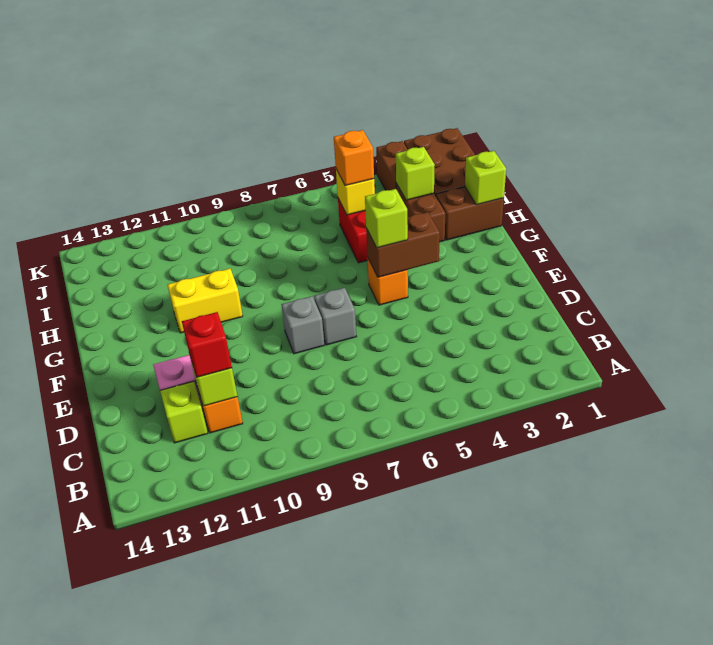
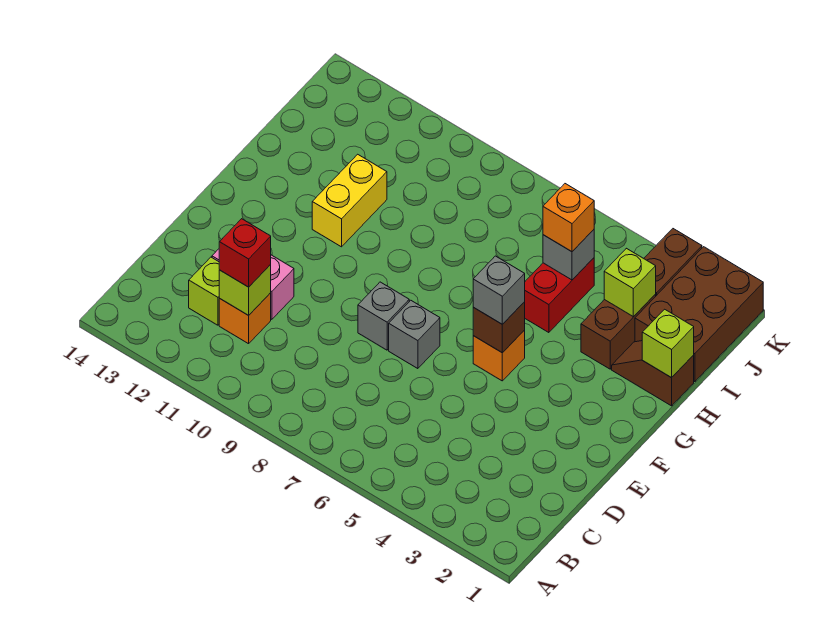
brown brick F4:F5 level 2 -> brown brick F5 level 2
lime brick F5 level 3 -> grey brick F5 level 3
yellow brick G10:G11 level 1 -> yellow brick G11:H11 level 1
brown brick H1:H2 level 1 -> brown slope H1:H2 level 1 top 1
yellow brick I5 level 2 -> grey brick I5 level 2

